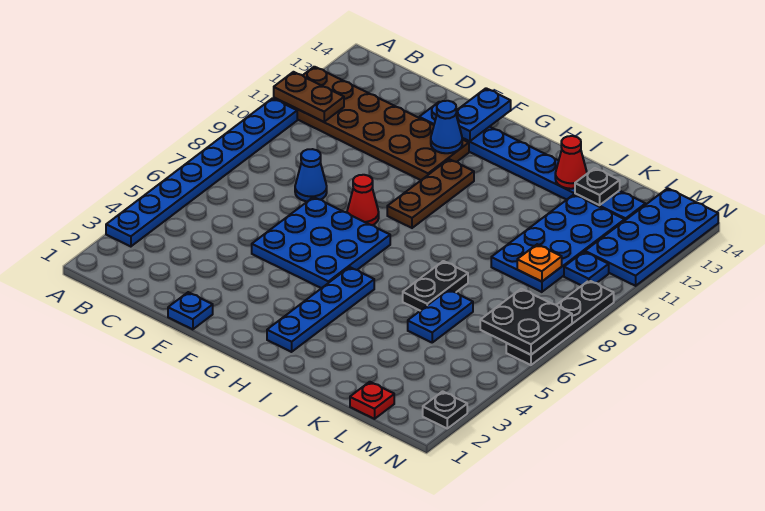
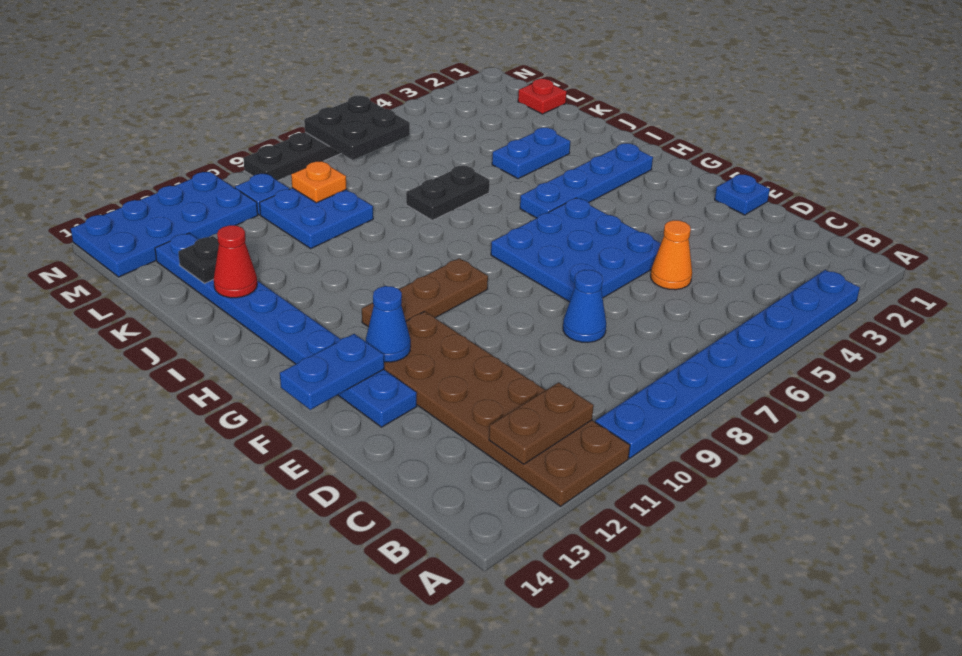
brown plate A11:B11 level 2 -> brown plate B11:B12 level 2
none -> orange cone D5 level 1
red cone F8 level 1 -> none
blue plate K5:K6 level 1 -> blue plate J3:J4 level 1
blue plate K9:L12 level 1 -> blue plate K9:L10 level 1
black plate N2 level 1 -> none

